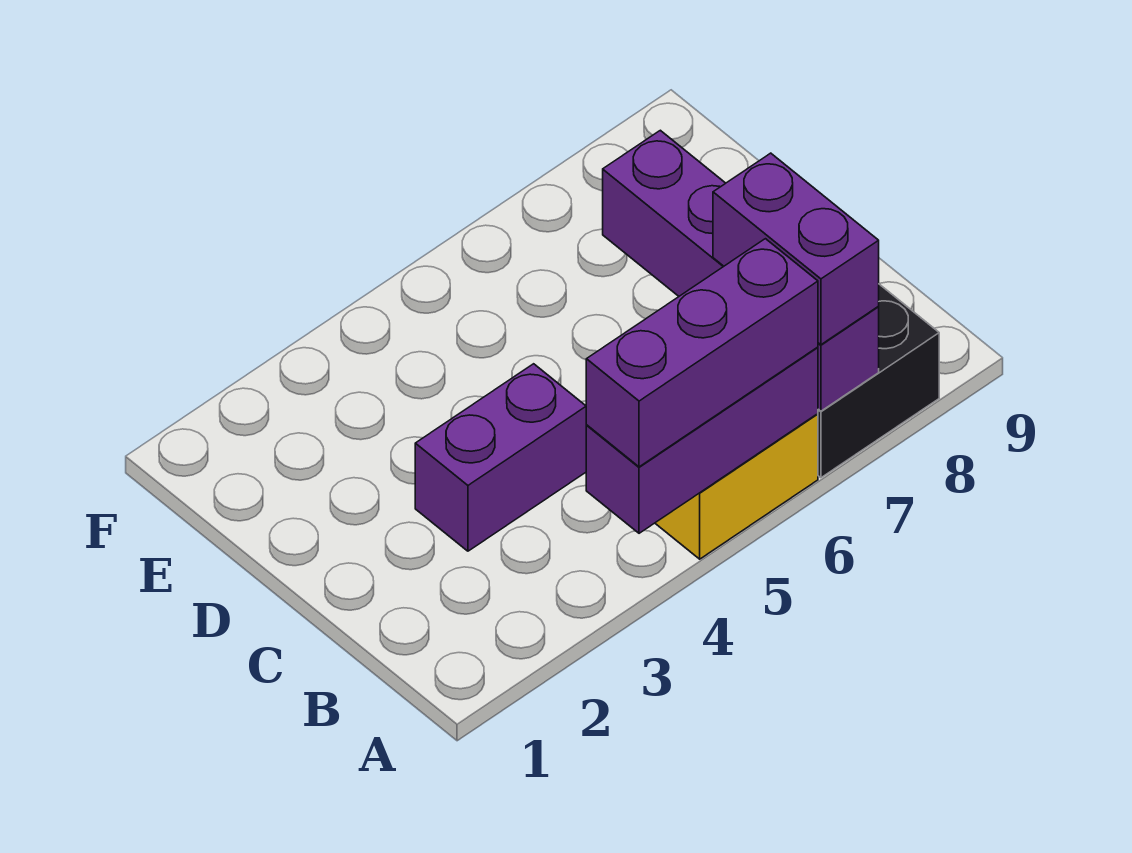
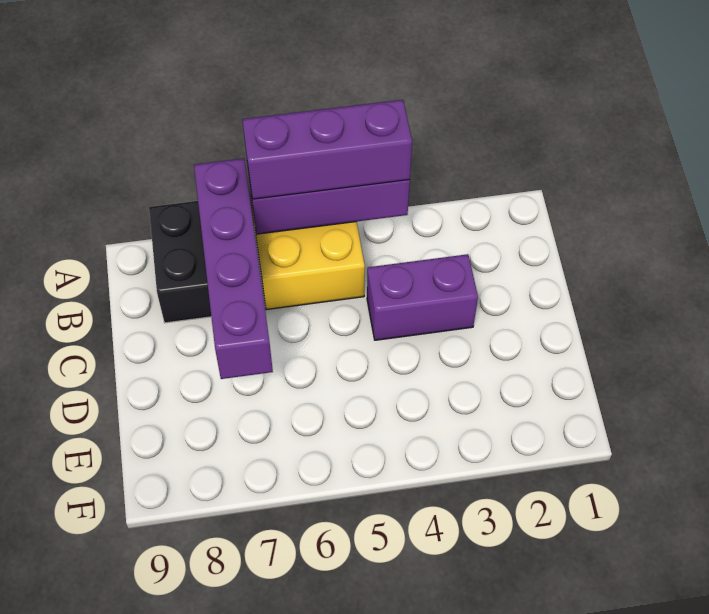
purple brick A7:B7 level 3 -> none

